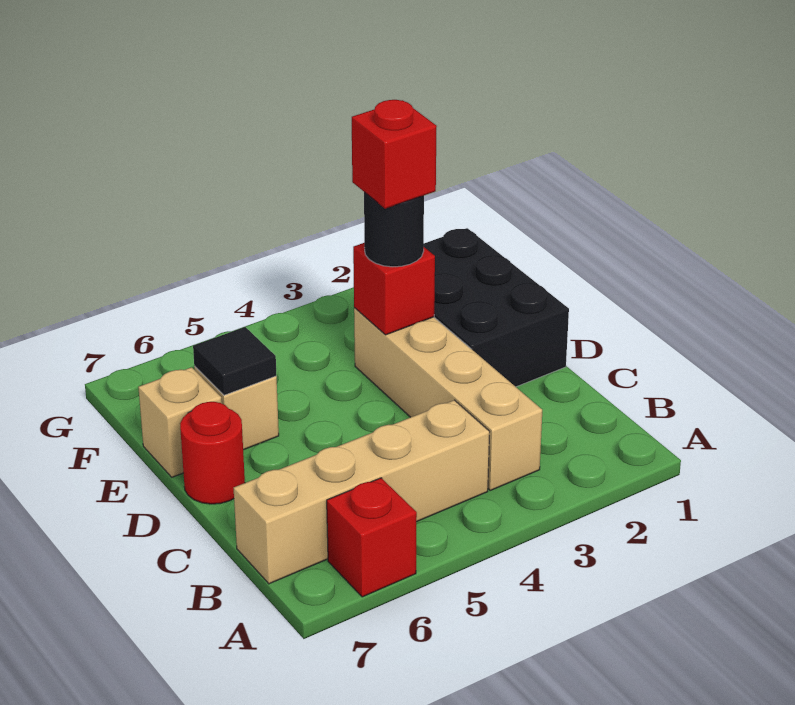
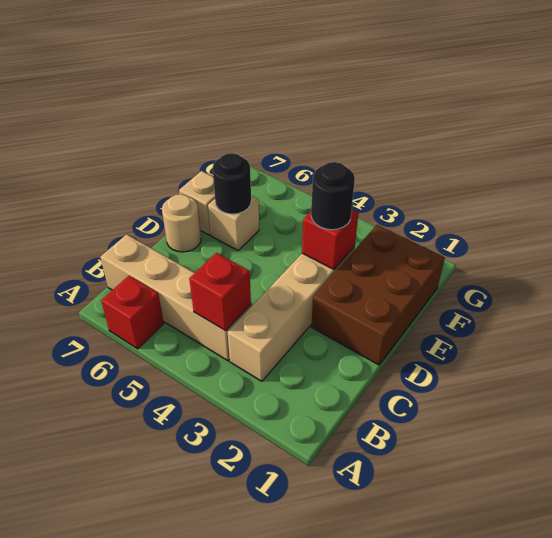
black brick D1:F2 level 1 -> brown brick D1:F2 level 1
red round brick D7 level 1 -> tan round brick D7 level 1
red brick E3 level 4 -> red brick B4 level 2
black tile E6 level 2 -> black round brick E6 level 2

